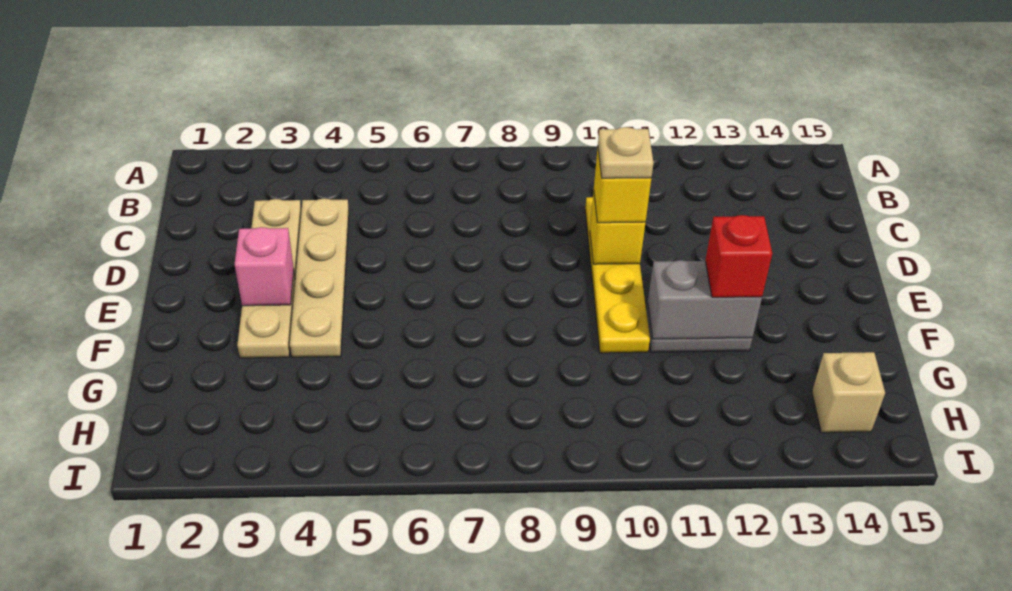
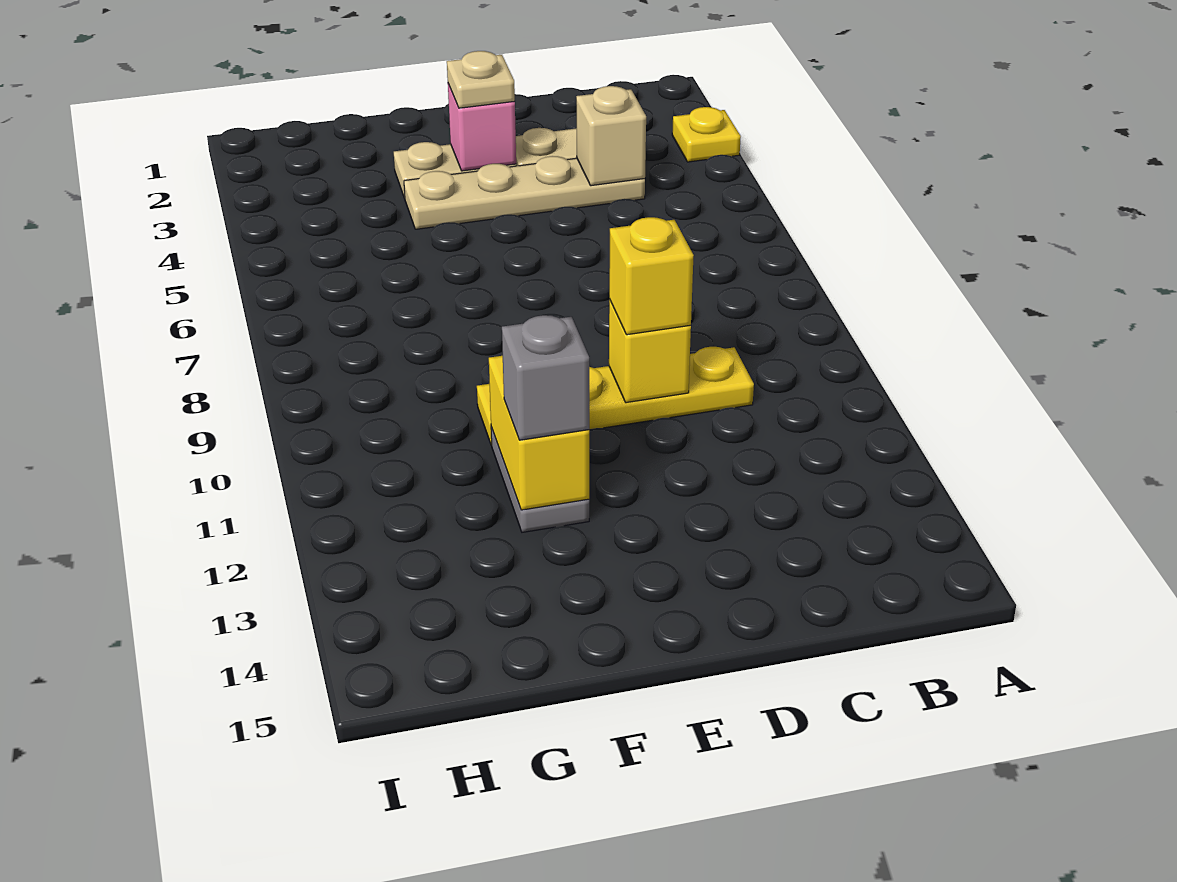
none -> yellow plate A3 level 1
tan plate D10 level 4 -> tan plate E3 level 3
grey brick F11:F12 level 2 -> yellow brick F11:F12 level 2
red brick F12 level 3 -> grey brick F12 level 3
tan brick H14 level 1 -> tan brick C4 level 2

